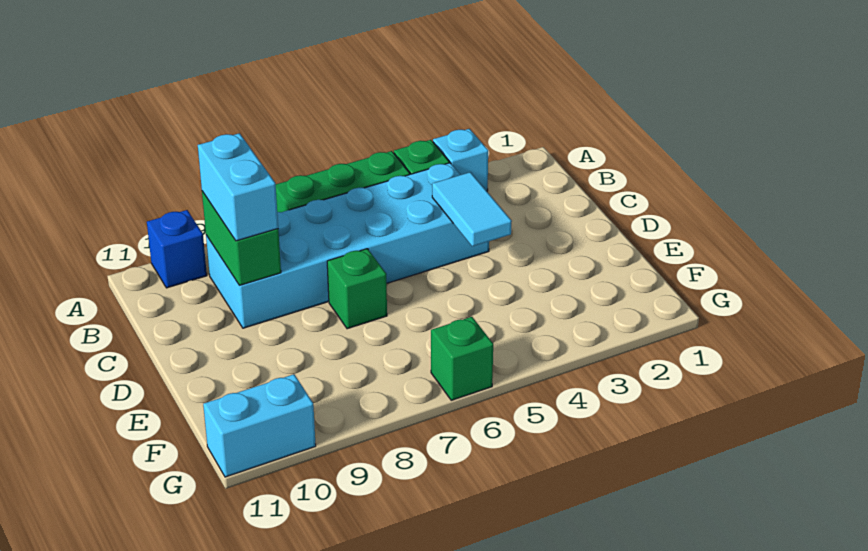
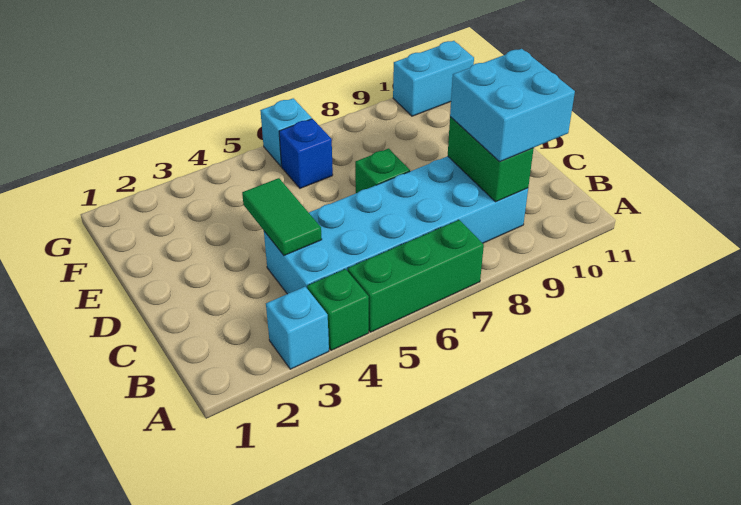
blue brick A10 level 1 -> blue brick F6 level 1
cyan brick B9:C9 level 3 -> cyan brick B9:C10 level 3
cyan tile C4:D4 level 2 -> green tile C4:D4 level 2
green brick G6 level 1 -> cyan brick G6 level 1

